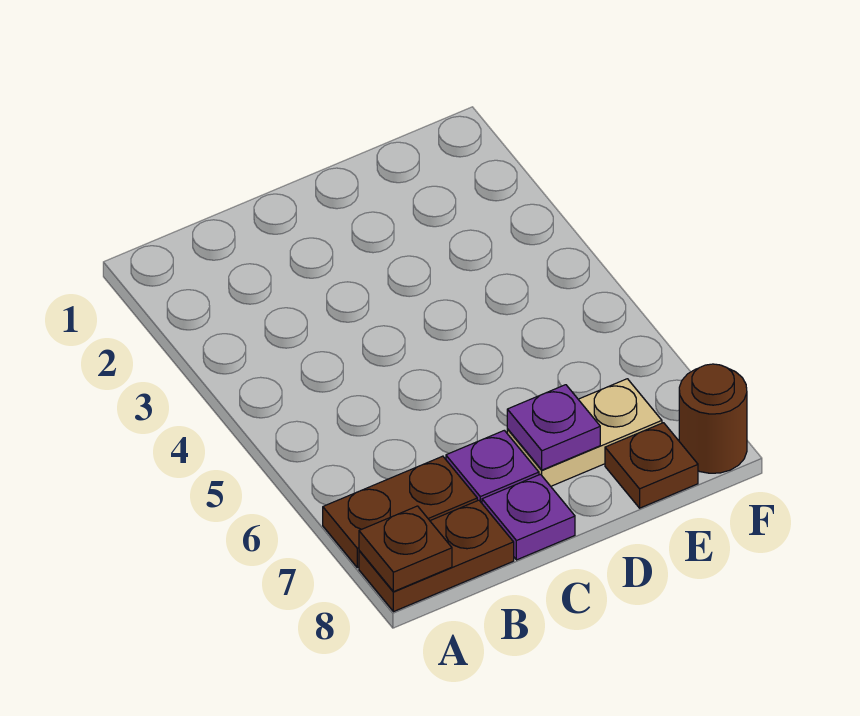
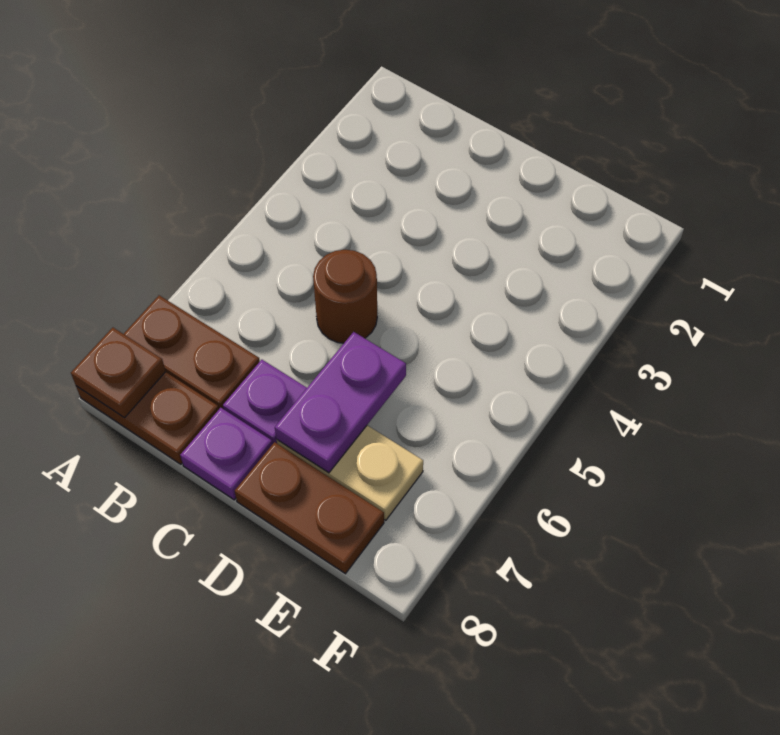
purple plate D7 level 2 -> purple plate D6:D7 level 2
brown plate E8 level 1 -> brown plate D8:E8 level 1
brown round brick F8 level 1 -> brown round brick C5 level 1

